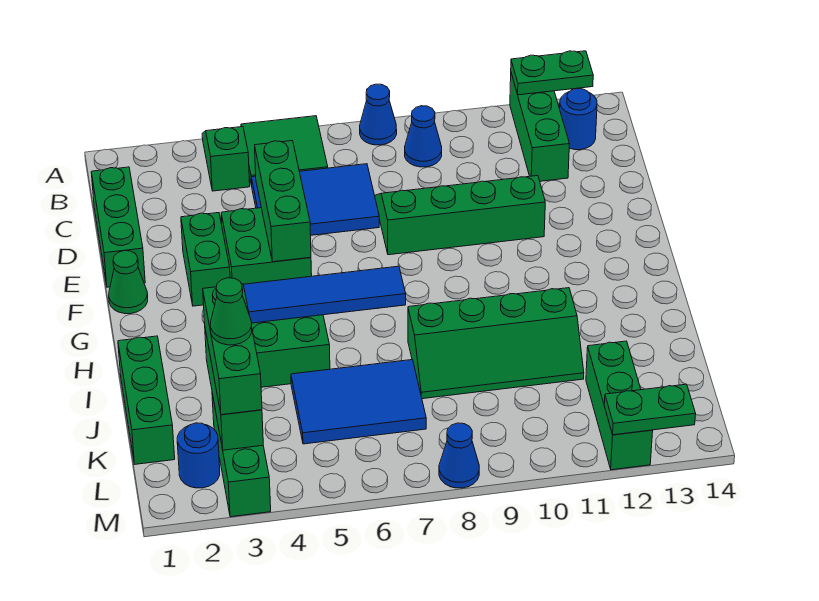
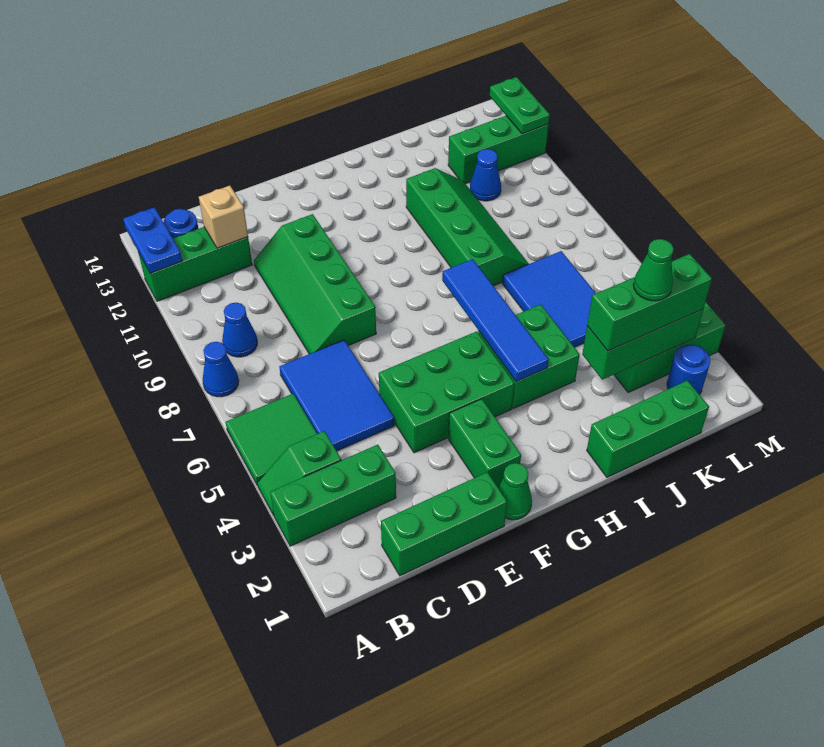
green plate A12:A13 level 2 -> blue plate A12:A13 level 2
none -> tan brick C12 level 2
green brick D5:F5 level 2 -> green brick A3:C3 level 1
green brick E3:F3 level 1 -> green brick F2:F3 level 1
green brick E4:F5 level 1 -> green brick E4:G5 level 1
blue cone M8 level 1 -> blue cone K11 level 1

